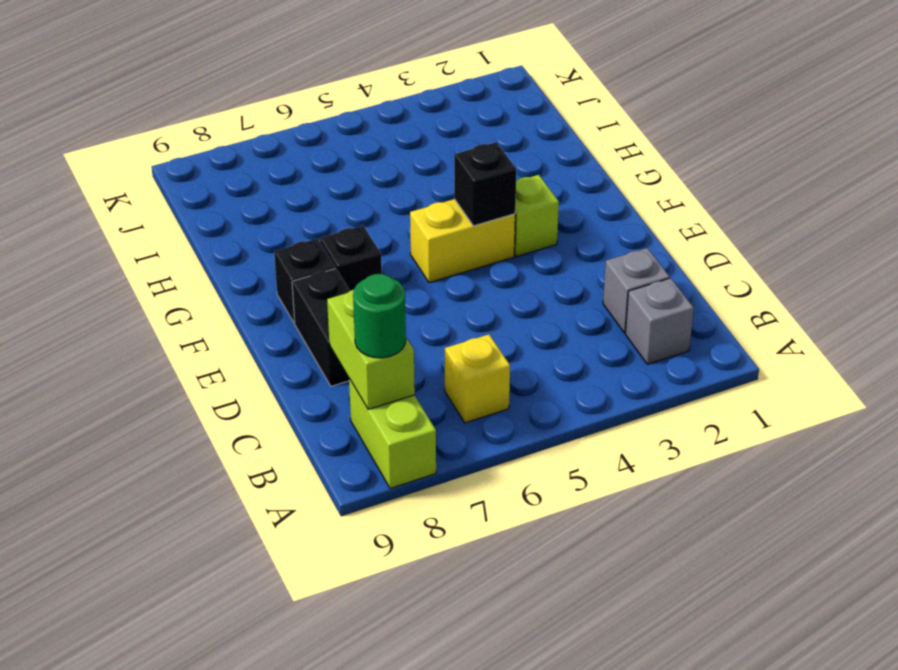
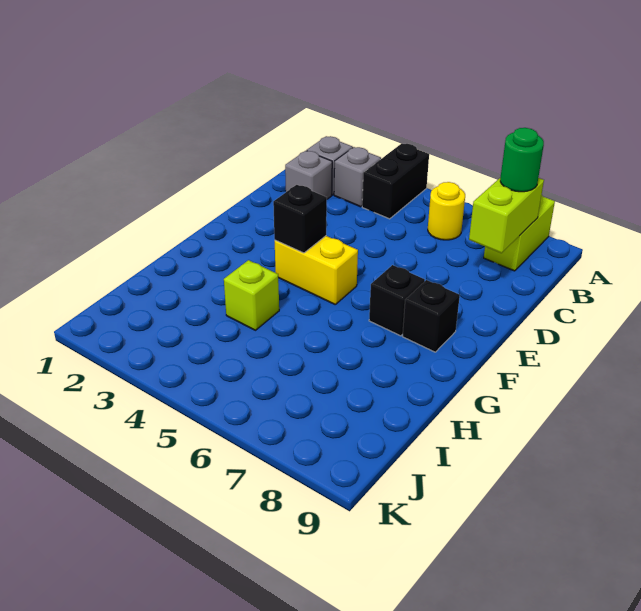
none -> grey brick B3 level 1
yellow brick B6 level 1 -> yellow round brick B6 level 1
black brick D8:E8 level 1 -> black brick A4:B4 level 1
lime brick F3 level 1 -> lime brick H4 level 1

